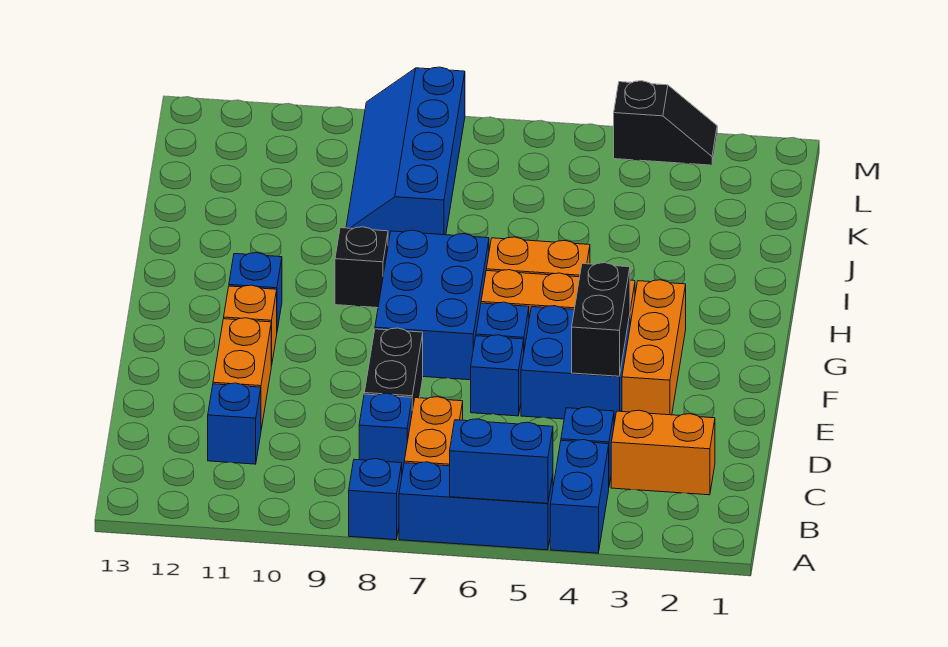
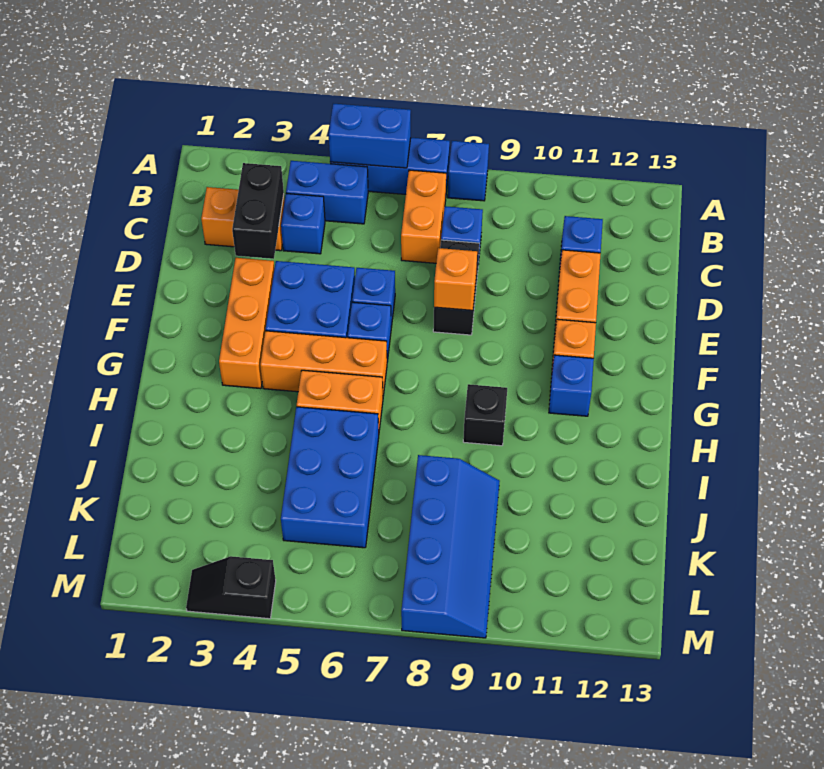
blue brick A4:B4 level 1 -> blue brick B4:B5 level 1
black brick E4:F4 level 2 -> black brick C3:D3 level 2
none -> orange brick E8 level 2
blue brick F7:H8 level 1 -> blue brick I5:K6 level 1

